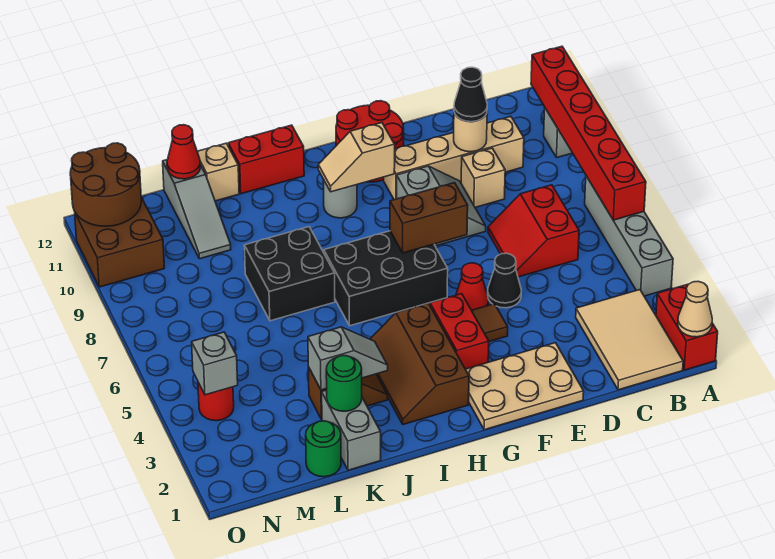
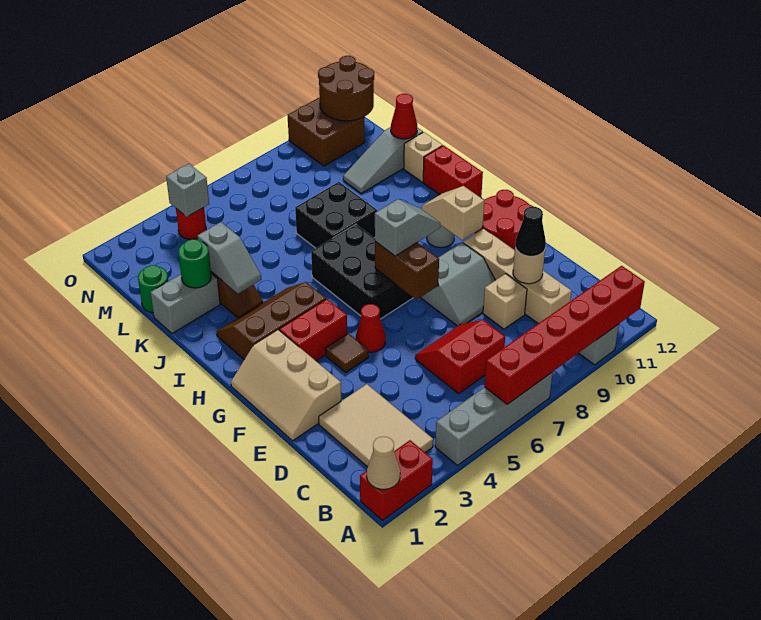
tan tile B1:C3 level 1 -> tan tile B2:D3 level 1
tan plate E1:G2 level 1 -> tan slope E1:G2 level 1 top 2
black cone E5 level 1 -> none
none -> grey slope G7:G8 level 3 top 7

